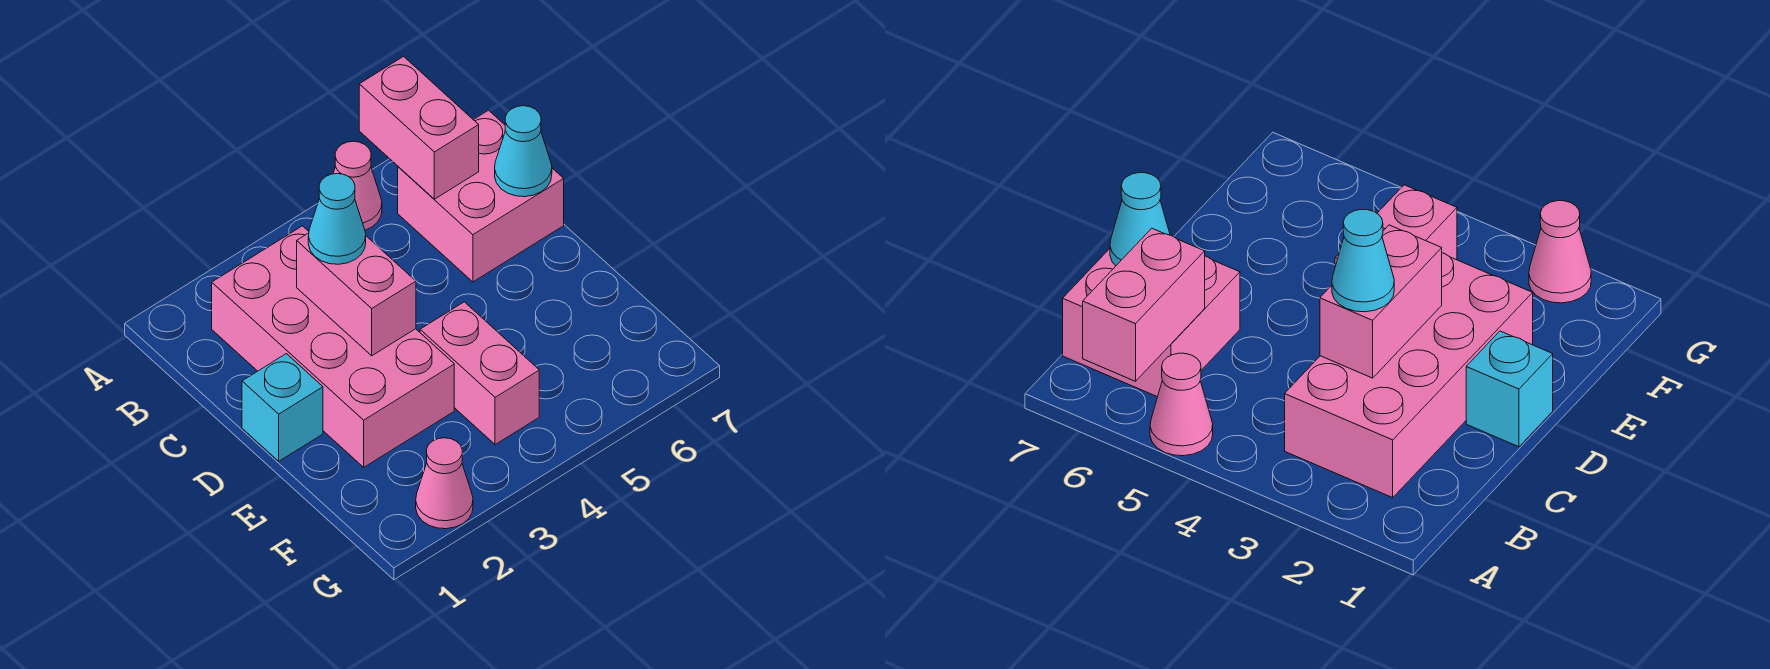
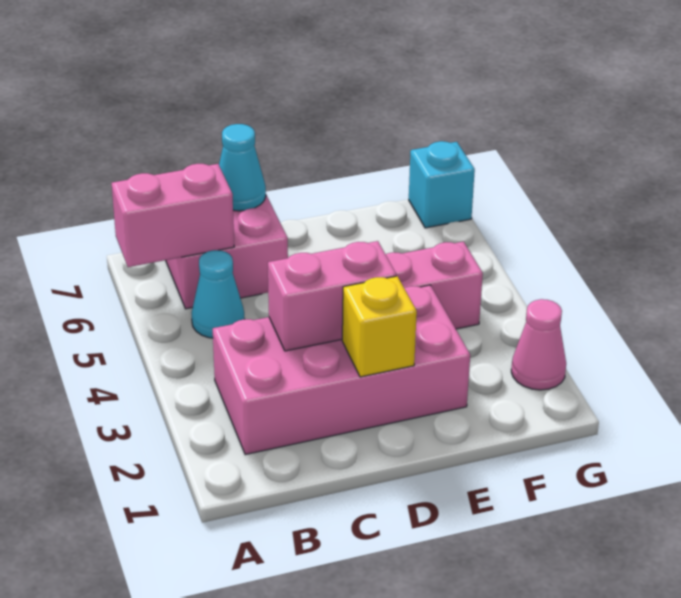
pink cone A5 level 1 -> none
cyan cone C3 level 3 -> cyan cone B5 level 1
cyan brick D1 level 1 -> cyan brick G7 level 1
none -> yellow brick D2 level 2

